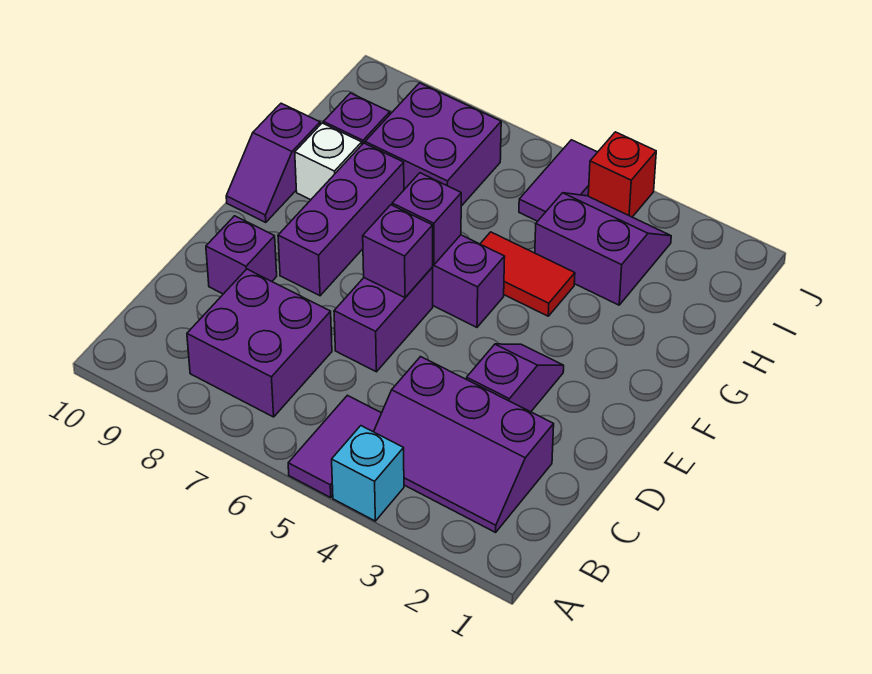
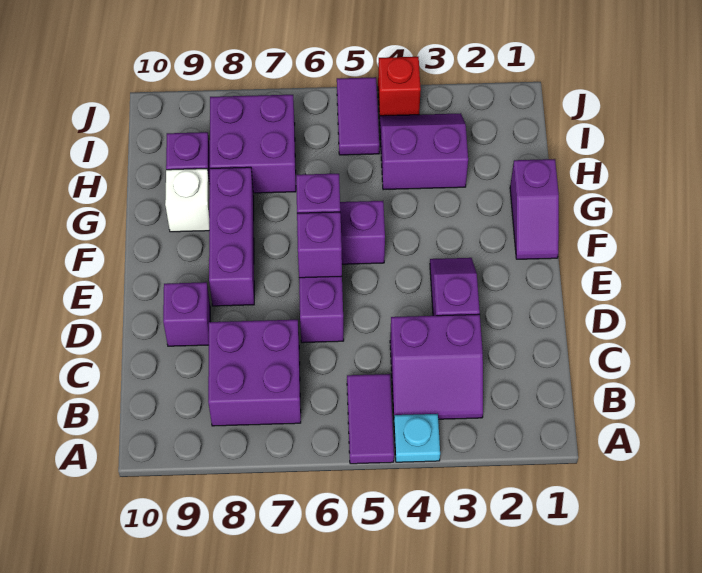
cyan brick A4 level 1 -> cyan plate A4 level 1
purple slope B2:C4 level 1 top C -> purple slope B3:C4 level 1 top C
purple slope F10:G10 level 1 top G -> purple slope F1:G1 level 1 top G
red tile G4:G5 level 1 -> none

